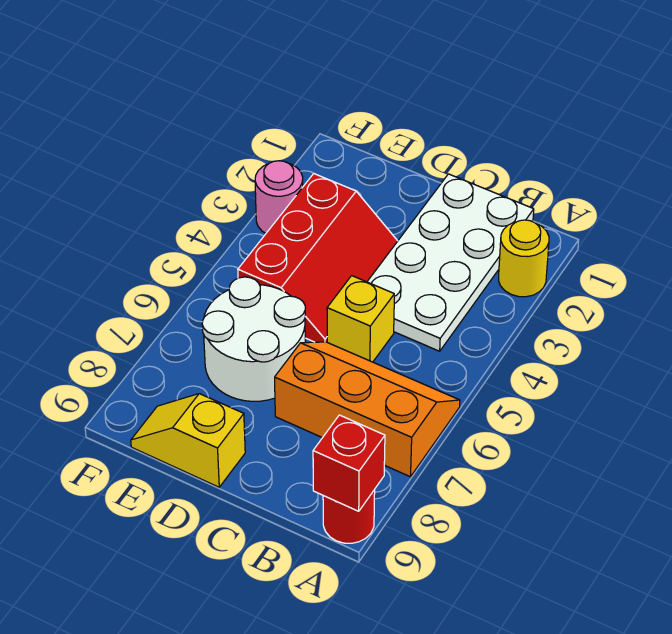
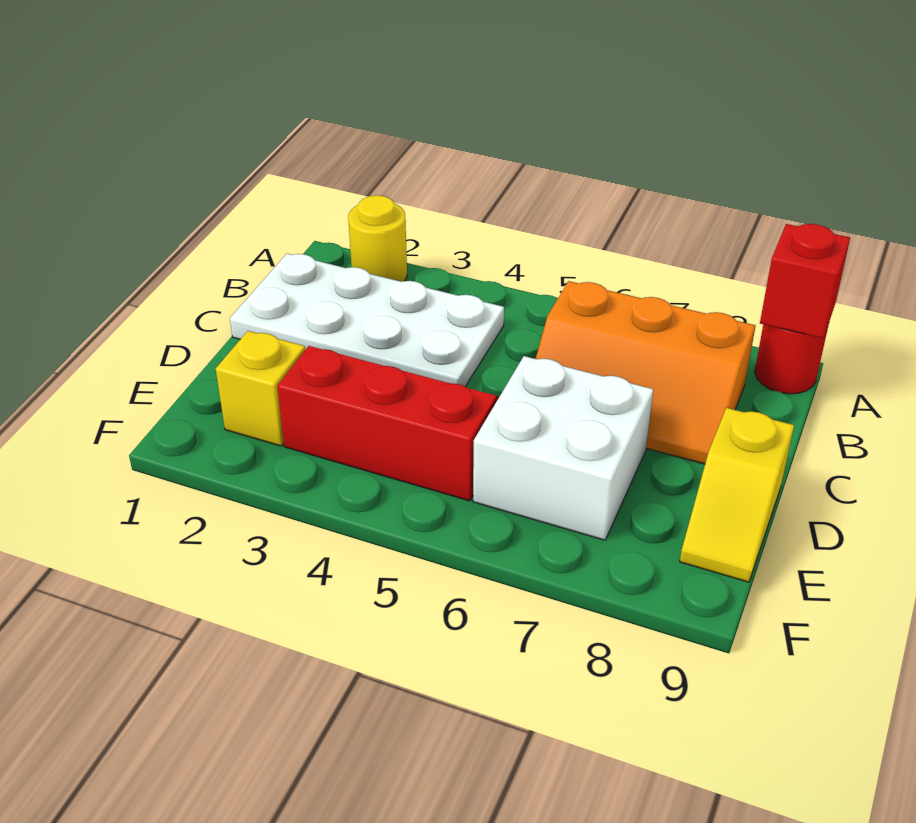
orange slope A6:C7 level 1 top 7 -> orange slope B6:C8 level 1 top B
yellow brick C5 level 1 -> yellow brick E2 level 1
white round brick D6:E7 level 1 -> white brick D6:E7 level 1
pink round brick F3 level 1 -> none

